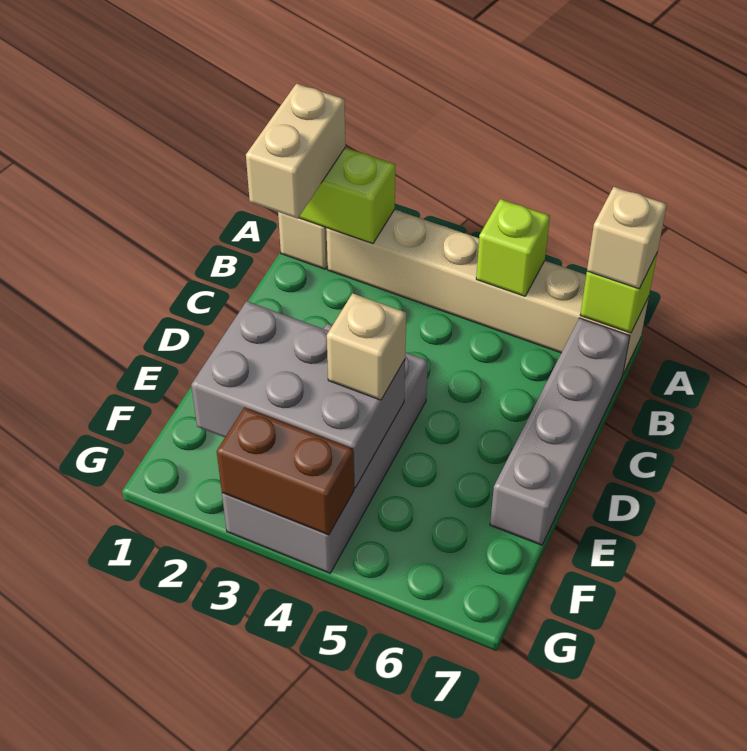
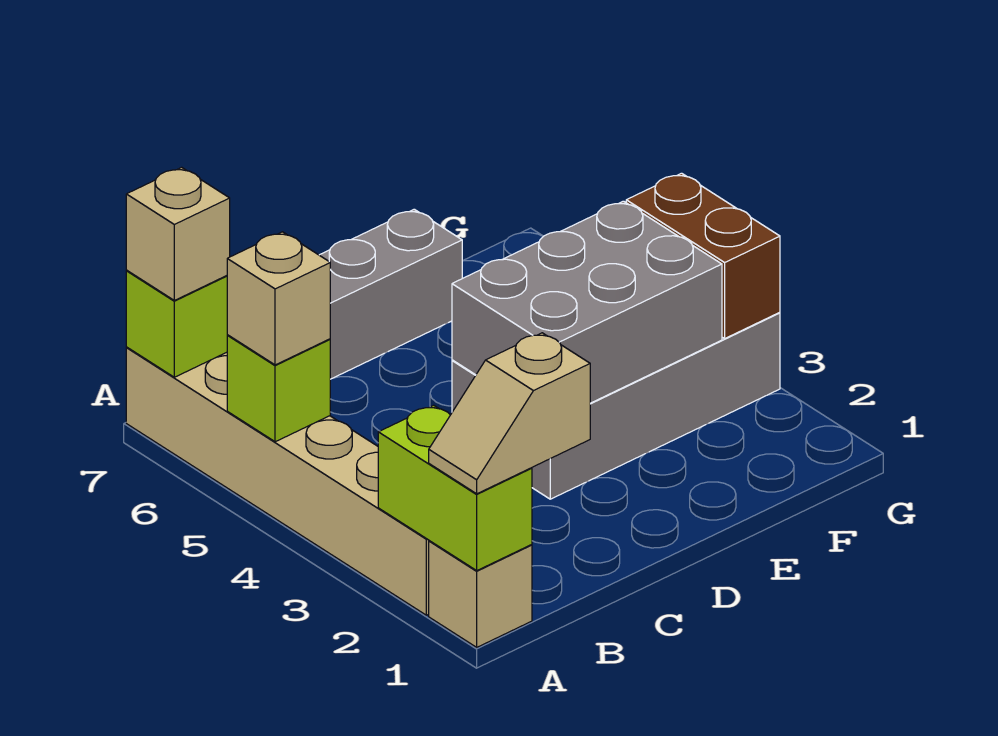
tan brick A1:B1 level 3 -> tan slope A1:B1 level 3 top B
grey brick E2:F4 level 2 -> grey brick D3:F4 level 2
tan brick E4 level 3 -> tan brick A5 level 3

